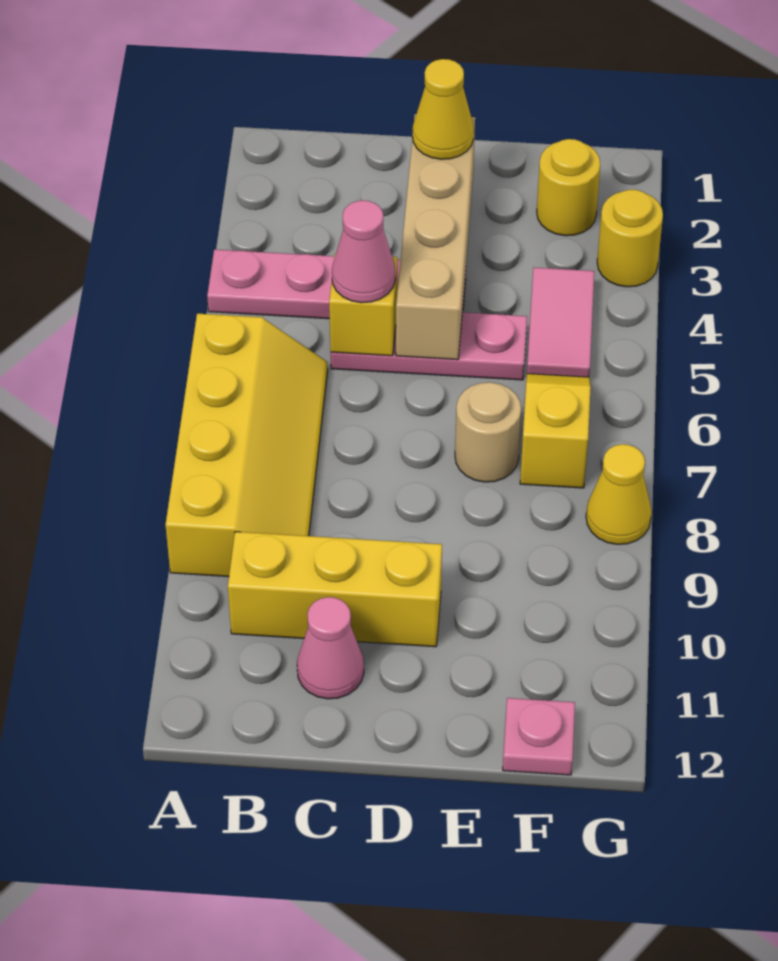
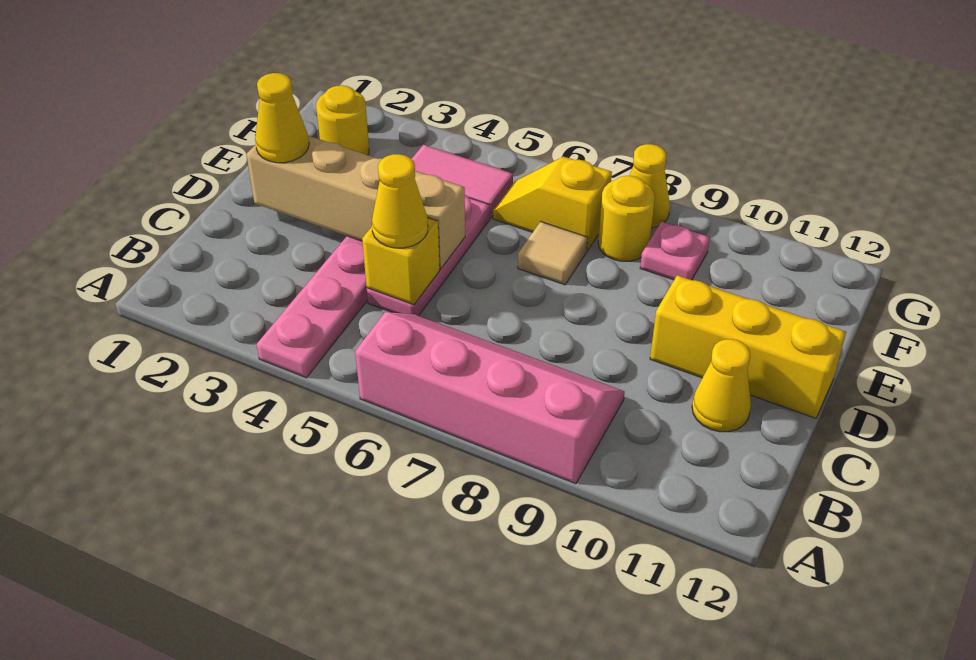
yellow slope A6:B9 level 1 top A -> pink slope A6:B9 level 1 top A
yellow brick B10:D10 level 1 -> yellow brick D10:D12 level 1
pink cone C5 level 3 -> yellow cone C5 level 3
pink cone C11 level 1 -> yellow cone C11 level 1
tan round brick E7 level 1 -> tan tile E7 level 1
pink plate F12 level 1 -> pink plate F9 level 1
yellow round brick G3 level 1 -> yellow round brick F8 level 1

